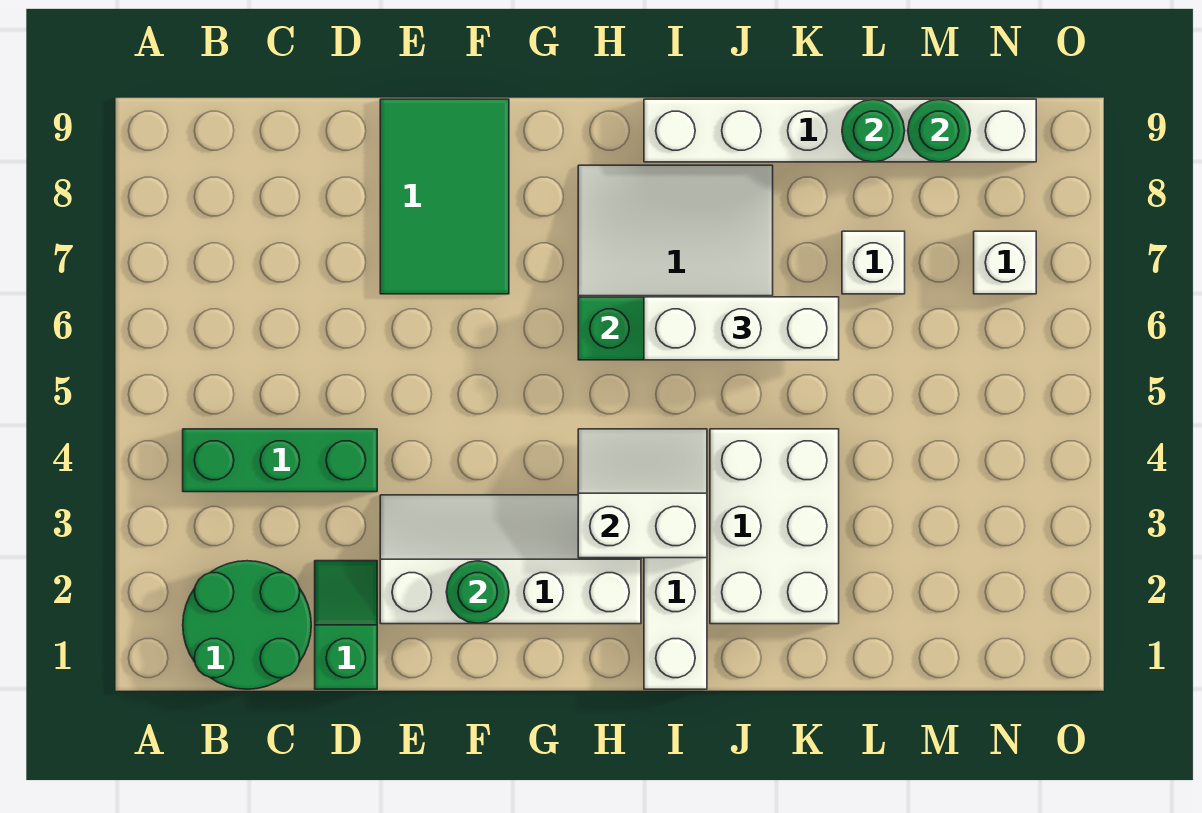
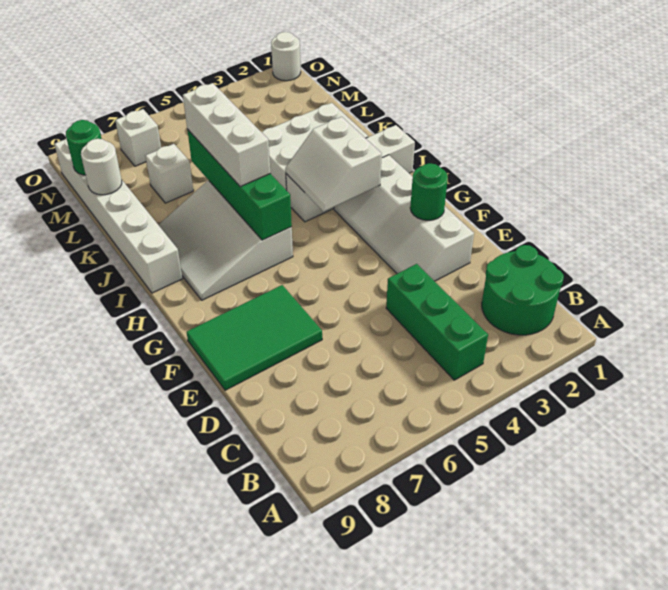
green slope D1:D2 level 1 top 1 -> none
green round brick L9 level 2 -> white round brick L9 level 2
none -> white round brick O1 level 1

